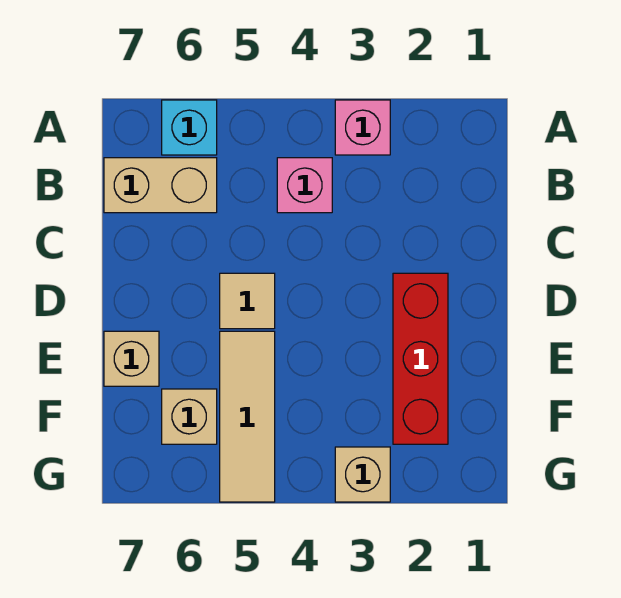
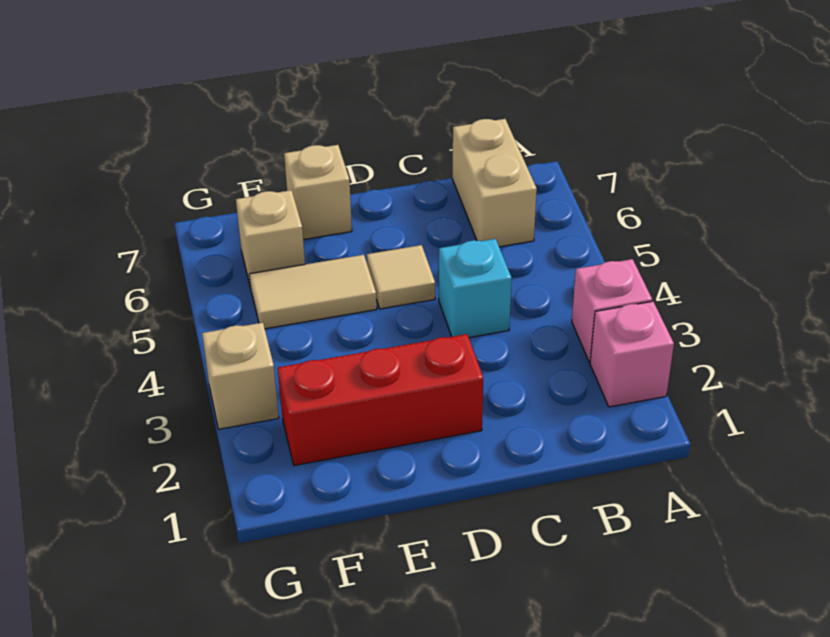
cyan brick A6 level 1 -> cyan brick C4 level 1
pink brick B4 level 1 -> pink brick A2 level 1
tan tile E5:G5 level 1 -> tan tile E5:F5 level 1

